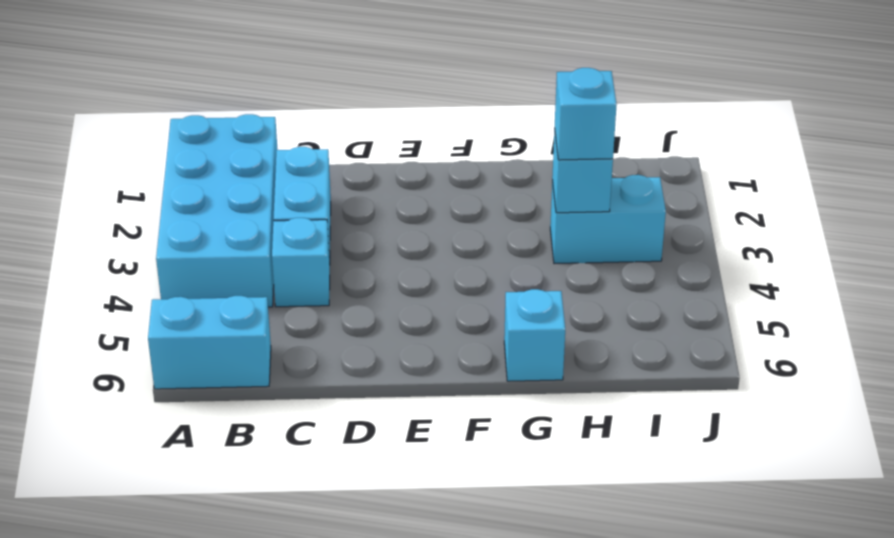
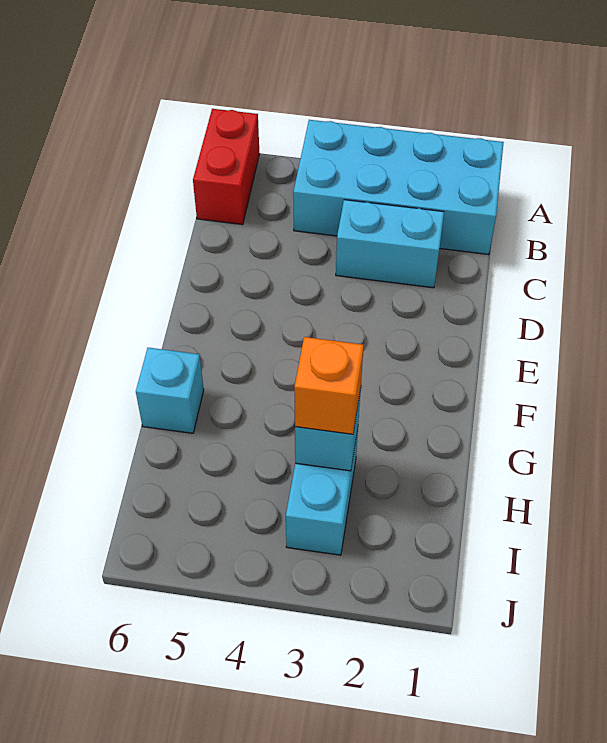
cyan brick A6:B6 level 1 -> red brick A6:B6 level 1
cyan brick C4 level 1 -> none
cyan brick H3 level 3 -> orange brick H3 level 3

